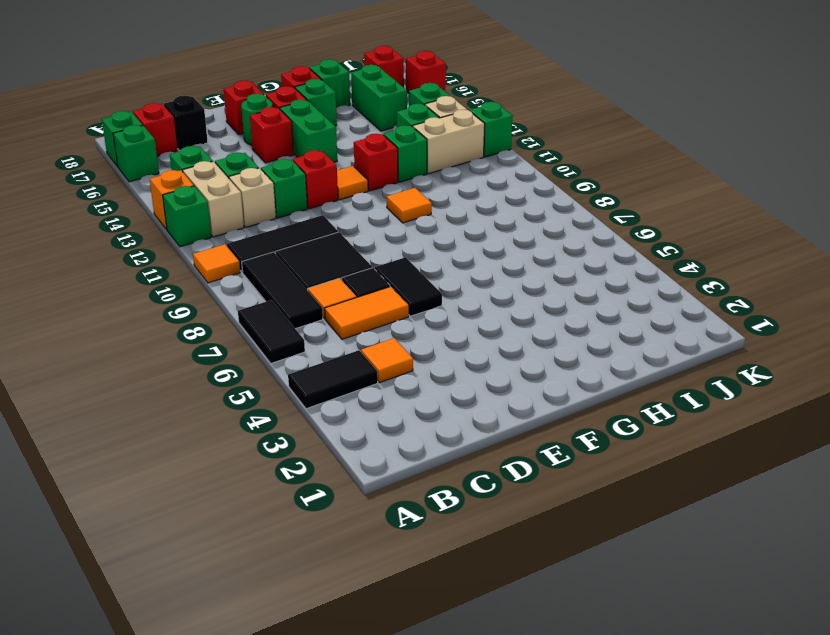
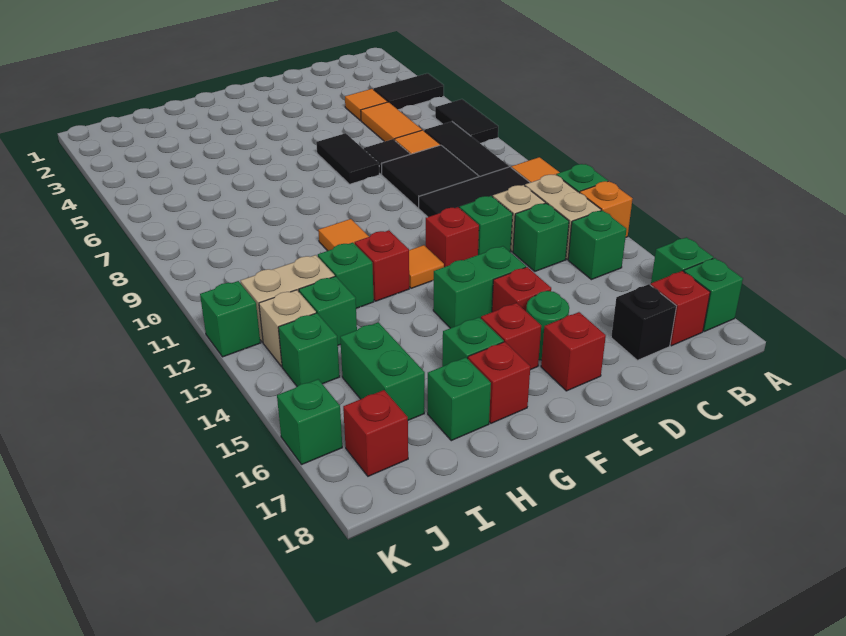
orange tile C6:D6 level 1 -> orange tile C5:C6 level 1
green brick F14:F15 level 1 -> green brick E14:F14 level 1
red brick K16 level 1 -> green brick K16 level 1

